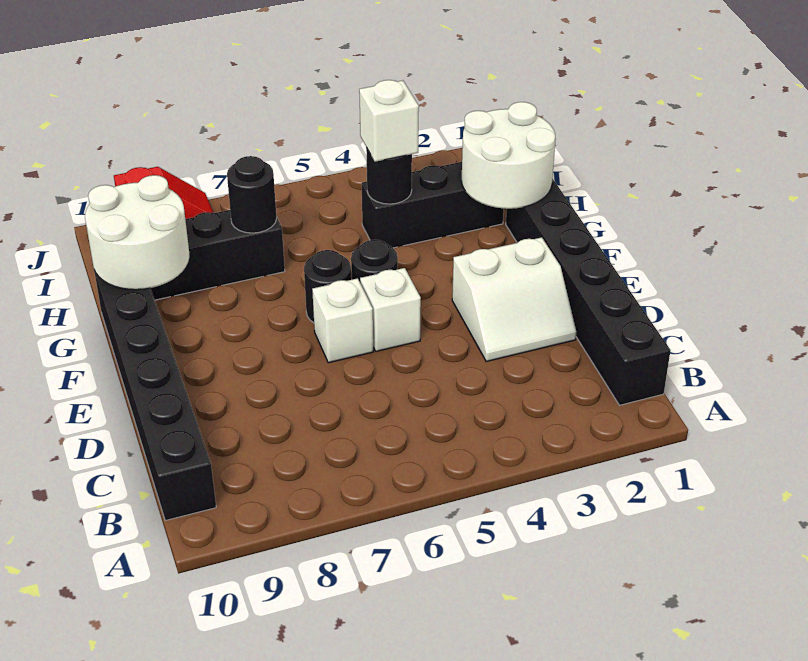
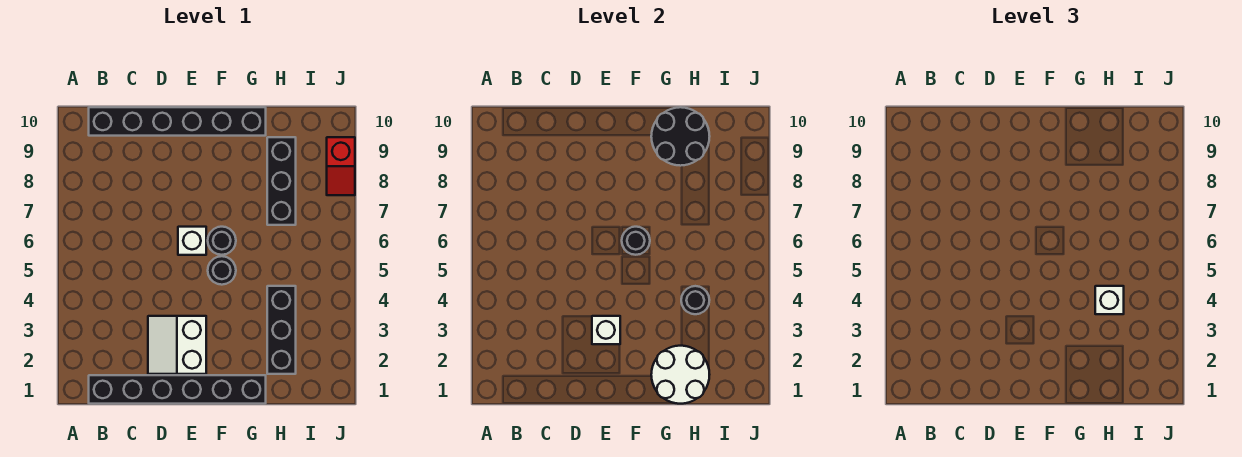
white brick E5 level 1 -> white brick E3 level 2
white round brick G9:H10 level 2 -> black round brick G9:H10 level 2
black round brick H7 level 2 -> black round brick F6 level 2

